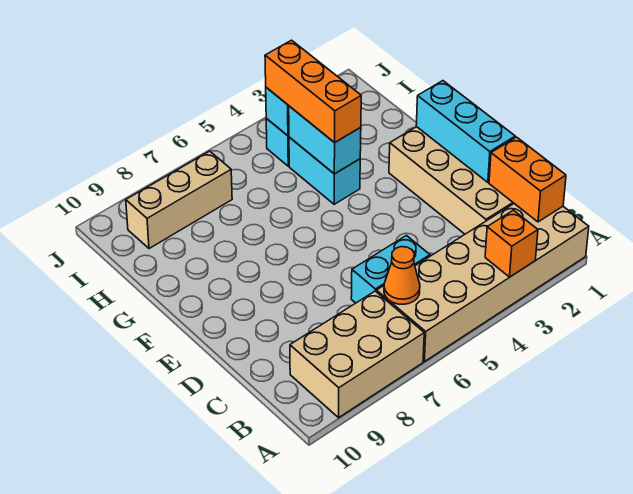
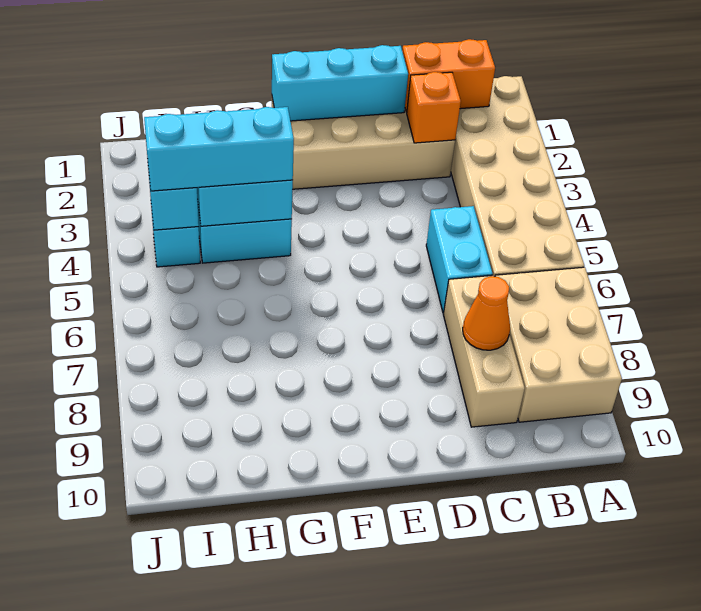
orange brick A3 level 2 -> orange brick C2 level 2
orange cone B6 level 2 -> orange cone C8 level 2
orange brick G4:I4 level 3 -> cyan brick G4:I4 level 3
tan brick I7:I9 level 1 -> tan brick C7:C9 level 1

